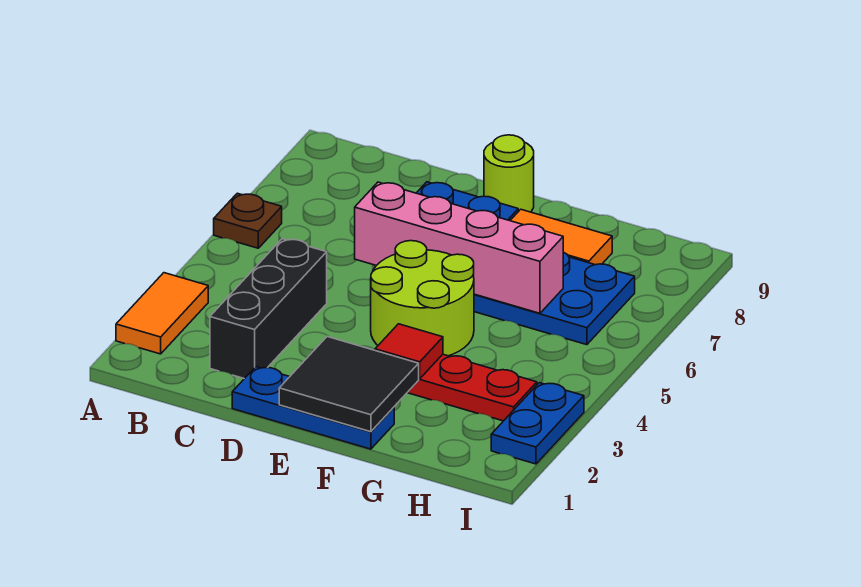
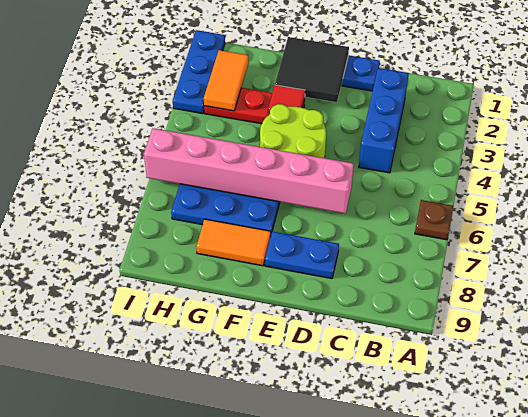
orange tile A2:A3 level 1 -> orange tile H2:H3 level 2
black brick C2:C4 level 1 -> blue brick C2:C4 level 1
pink brick D6:G6 level 2 -> pink brick D6:I6 level 2
lime round brick E9 level 1 -> none
blue plate I2:I3 level 1 -> blue plate I1:I3 level 1

